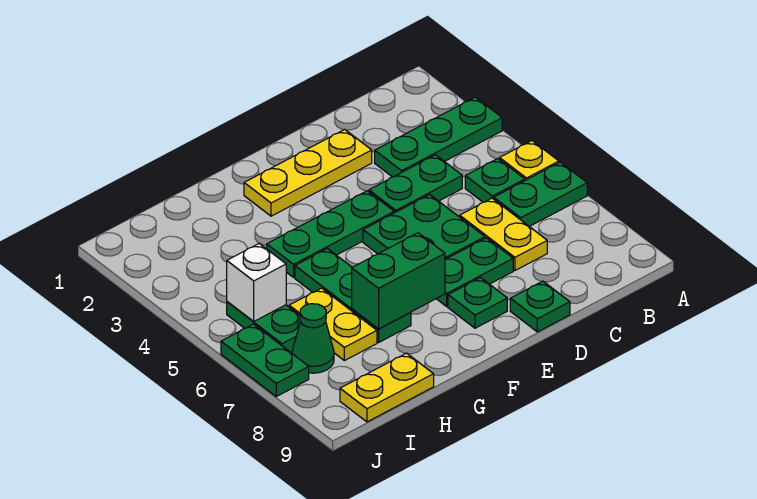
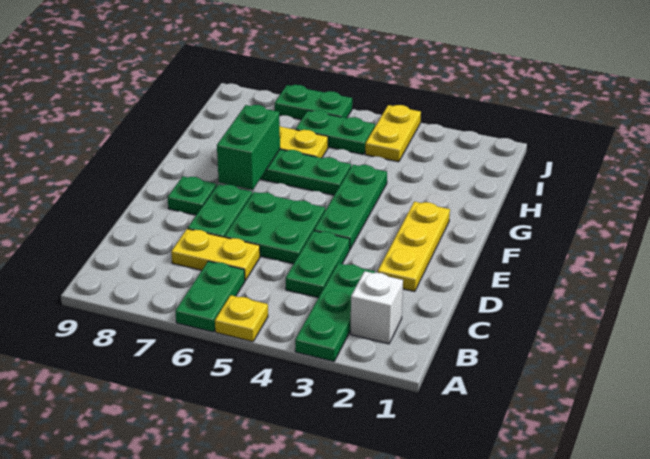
green plate B5 level 1 -> none
green plate D9 level 1 -> none
yellow plate H9:I9 level 1 -> yellow plate I4:J4 level 1
white brick I5 level 2 -> white brick B2 level 1
green cone I7 level 1 -> none

